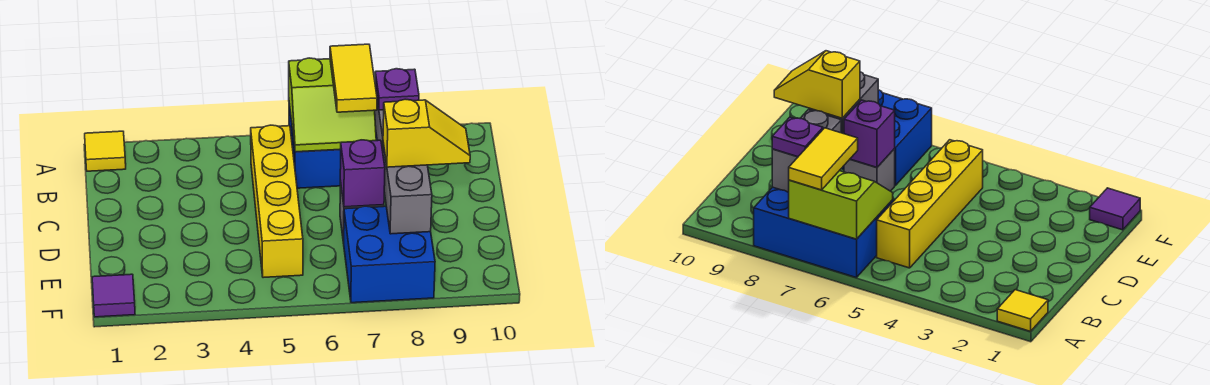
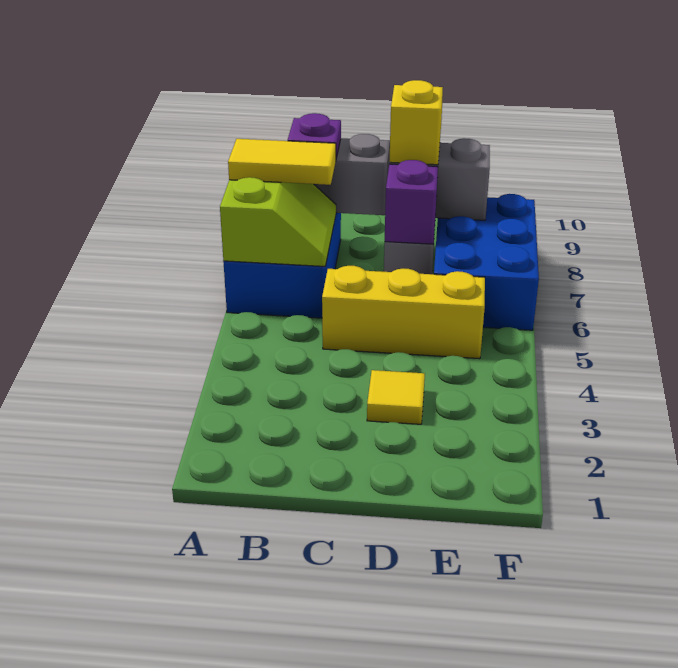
yellow tile A1 level 1 -> yellow tile D3 level 1
yellow brick B5:E5 level 1 -> yellow brick C5:E5 level 1
blue brick E7:F8 level 1 -> blue brick E6:F8 level 1
purple tile F1 level 1 -> none

